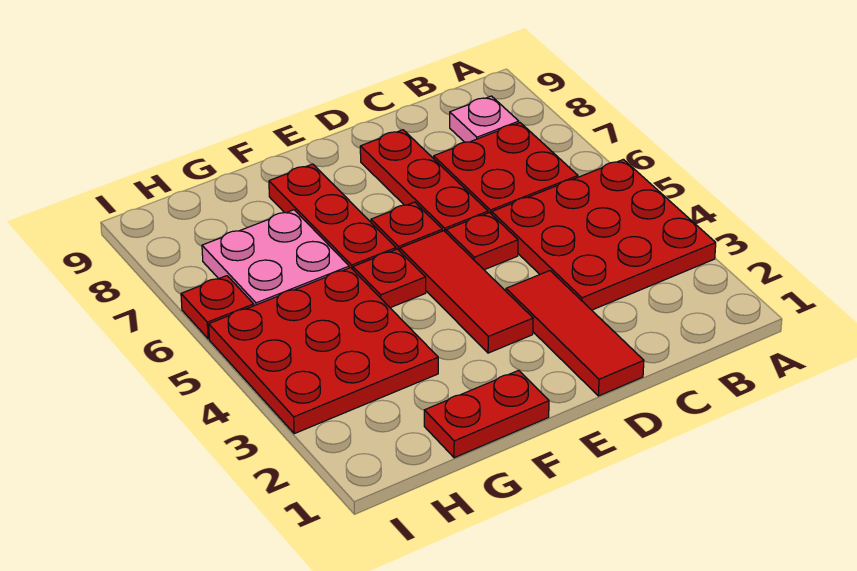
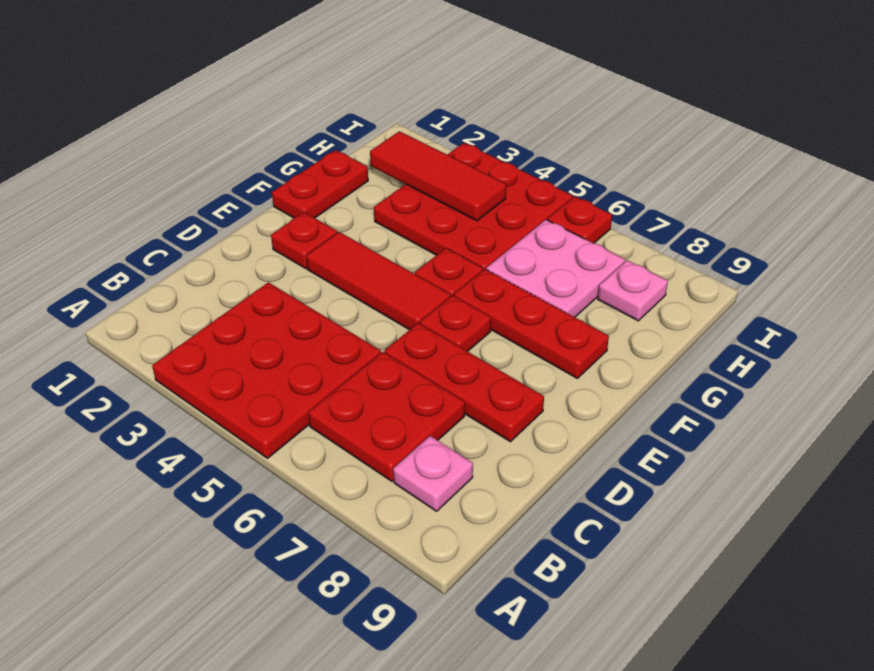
red tile D1:D3 level 1 -> red tile H2:H4 level 2
red plate D5 level 1 -> red plate E2 level 1
none -> pink plate H8 level 1

